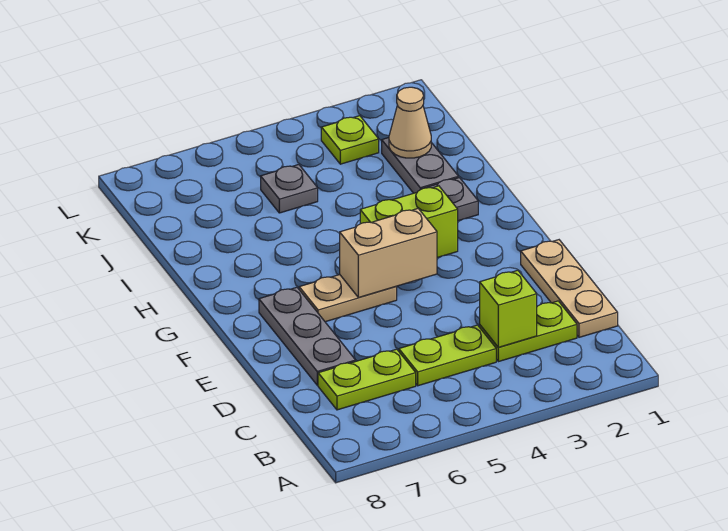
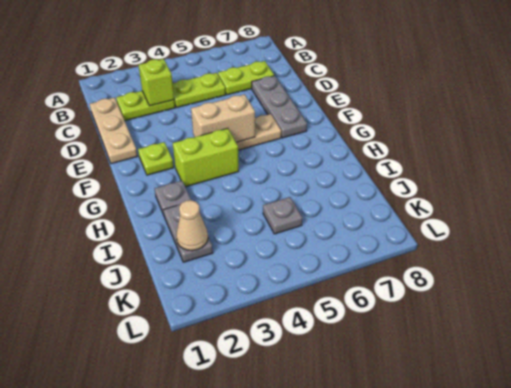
lime plate K3 level 1 -> lime plate F2 level 1

